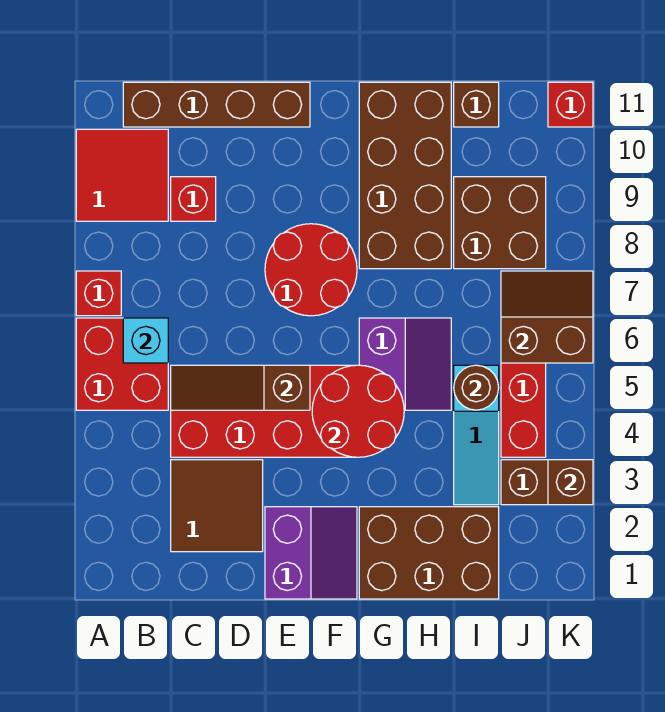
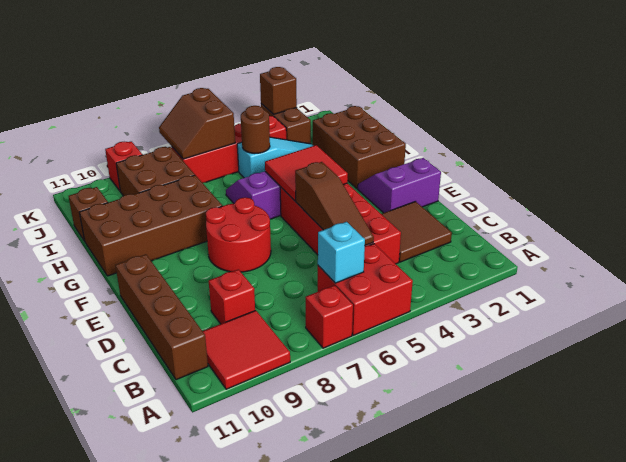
red round brick F4:G5 level 2 -> red tile F4:G5 level 2
red brick K11 level 1 -> red brick K9 level 1

